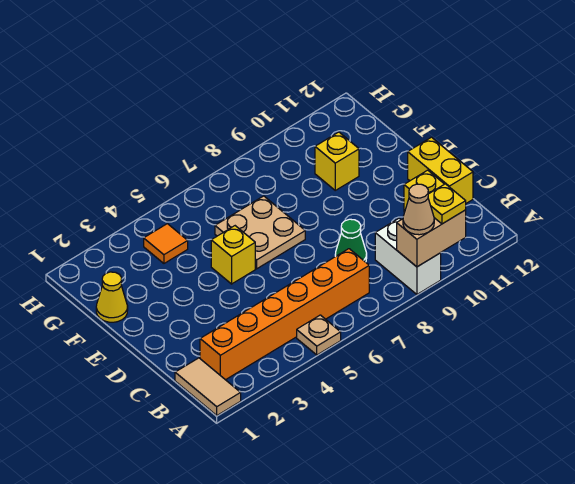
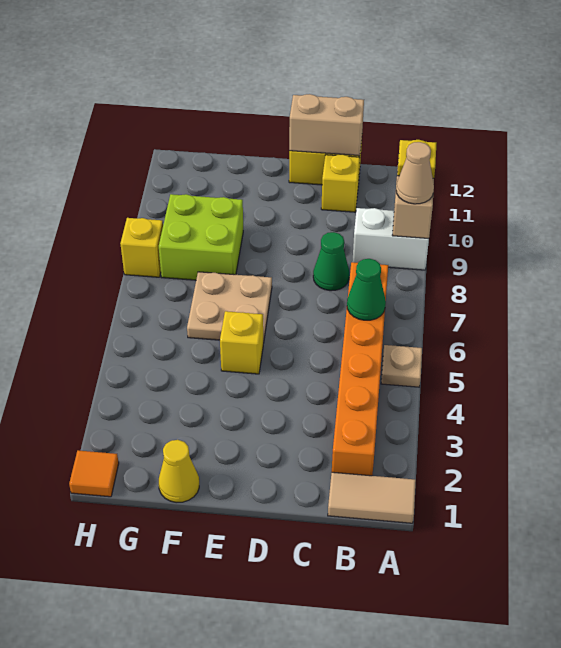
none -> green cone B6 level 2
none -> tan brick C12:D12 level 2
none -> lime brick F8:G9 level 1
yellow brick F10 level 1 -> yellow brick H8 level 1
orange tile G4 level 1 -> orange tile H1 level 1

